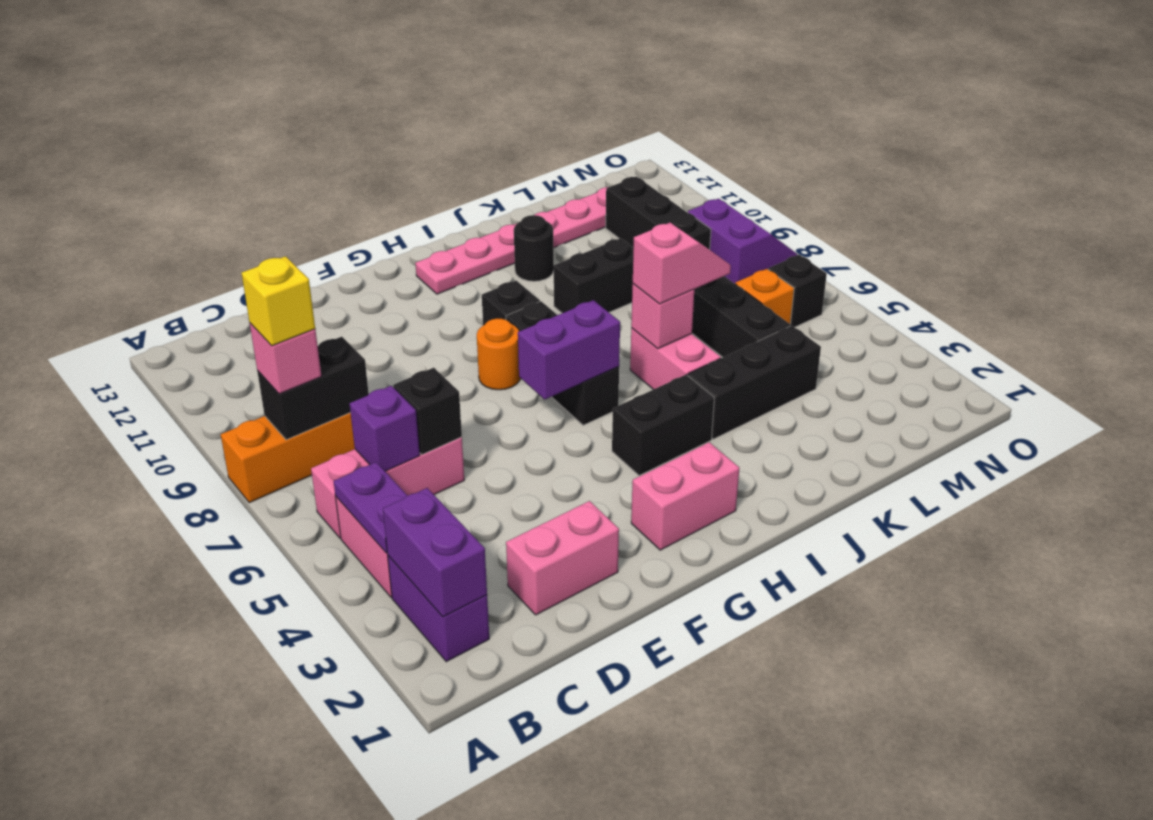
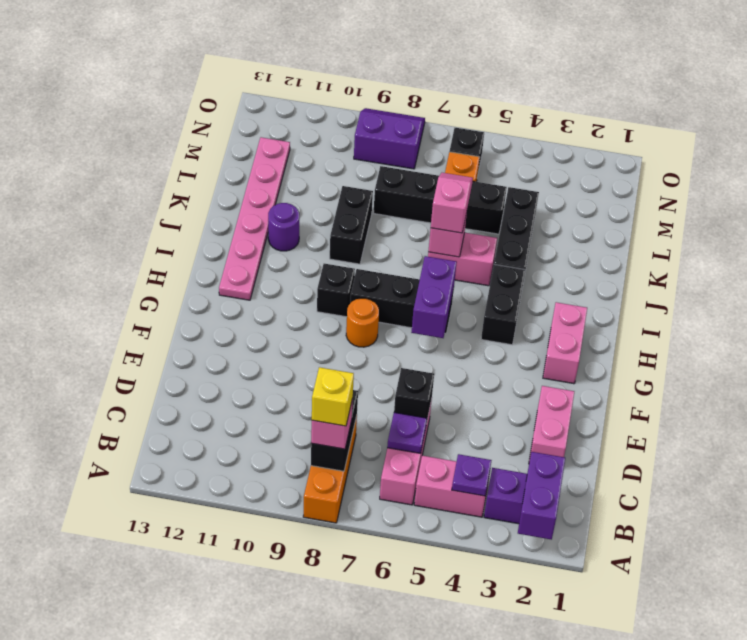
purple brick B2:B3 level 2 -> purple brick A2:B2 level 2
purple plate B4:B5 level 2 -> purple plate B4 level 2
purple brick C6 level 2 -> purple plate C6 level 2
black round brick J11 level 1 -> purple round brick J11 level 1
black brick M9:M11 level 1 -> none

